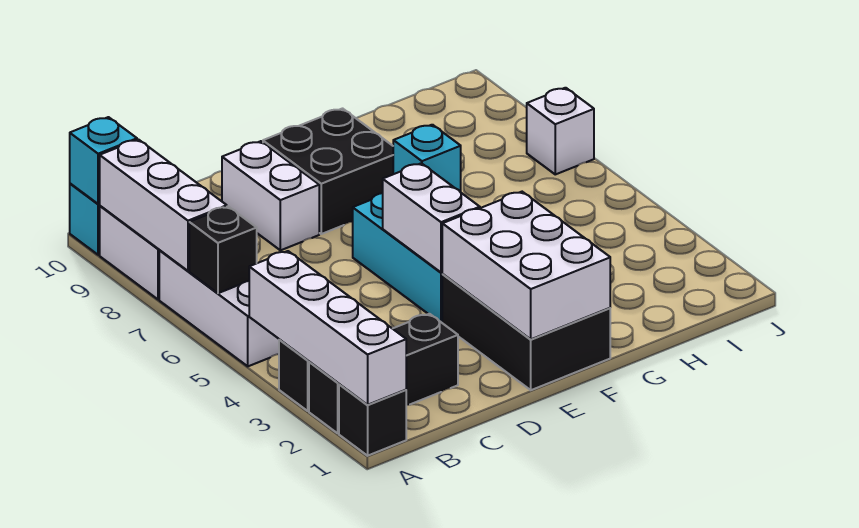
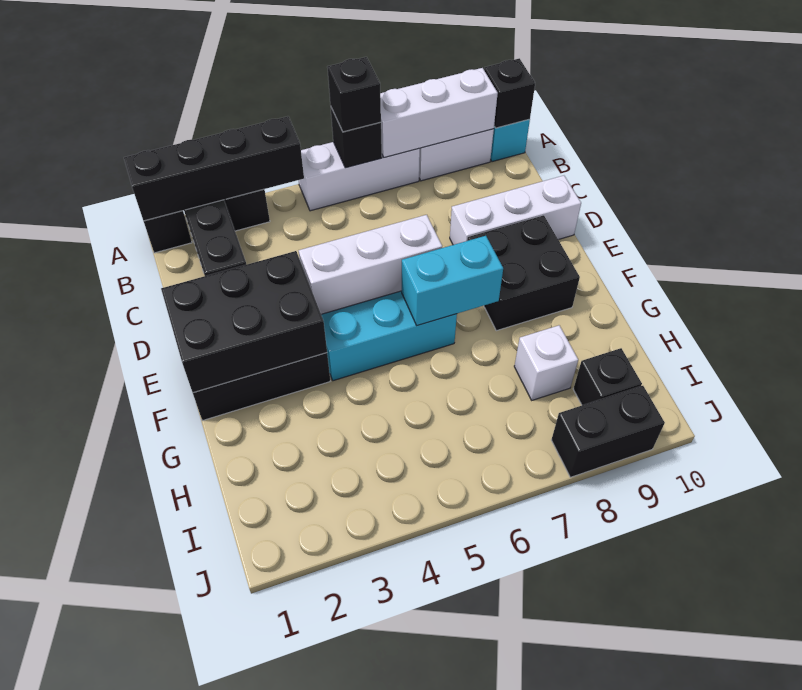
white brick A1:A4 level 2 -> black brick A1:A4 level 2
none -> black brick A6 level 3
cyan brick A10 level 2 -> black brick A10 level 2
white brick D8:D9 level 1 -> white brick D8:D10 level 1
white brick E1:F3 level 2 -> black brick E1:F3 level 2
white brick E4:E5 level 2 -> white brick E4:E6 level 2
cyan brick F6 level 2 -> cyan brick F6:F7 level 2
none -> black brick I9 level 1
white brick J7 level 1 -> white brick H8 level 1
none -> black brick J8:J9 level 1

